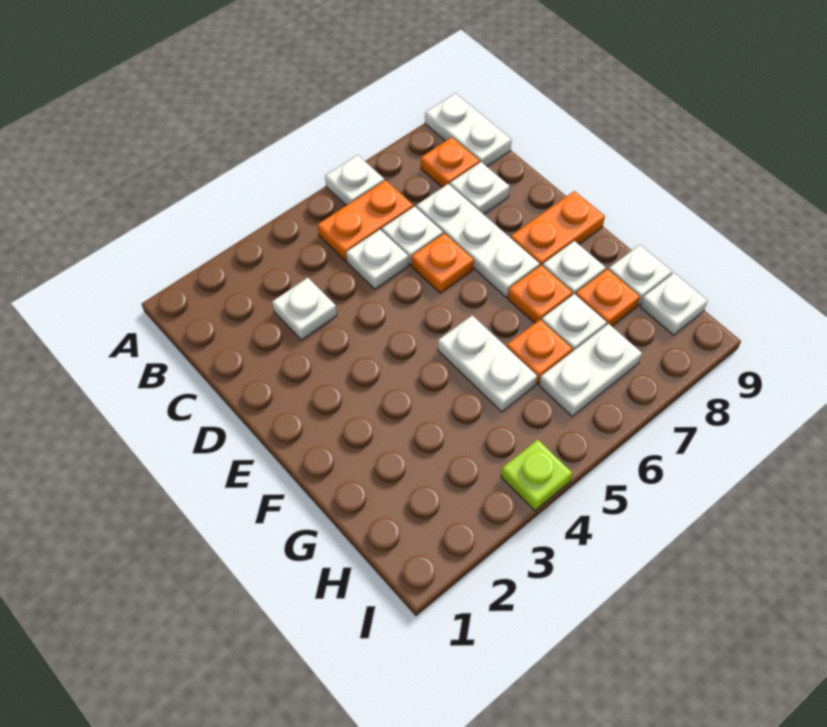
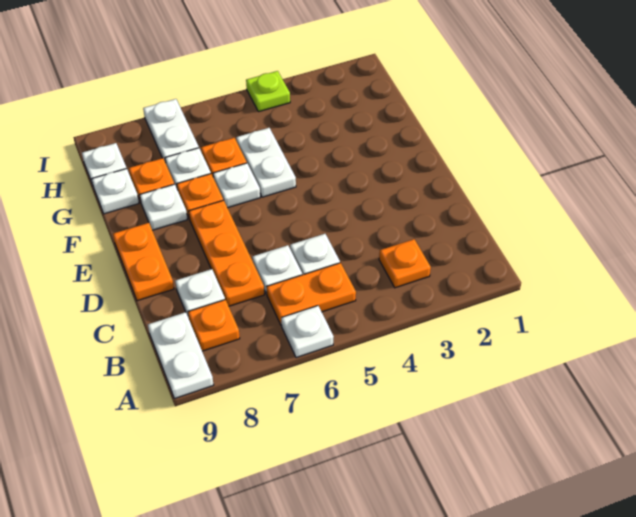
white plate C3 level 1 -> white plate F6 level 1
white plate C7:E7 level 1 -> orange plate C7:E7 level 1
orange plate D6 level 1 -> orange plate B3 level 1
orange plate E8:E9 level 1 -> orange plate D9:E9 level 1
white plate H6:H7 level 1 -> white plate H7:I7 level 1

